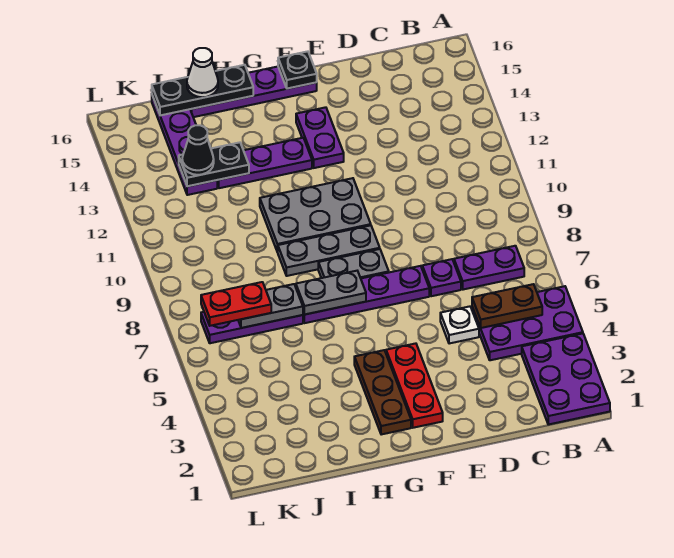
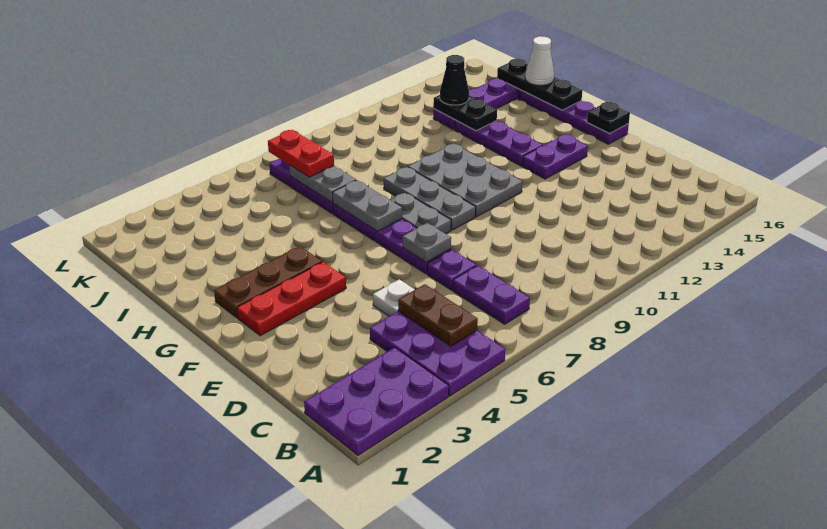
none -> grey plate E7 level 2

